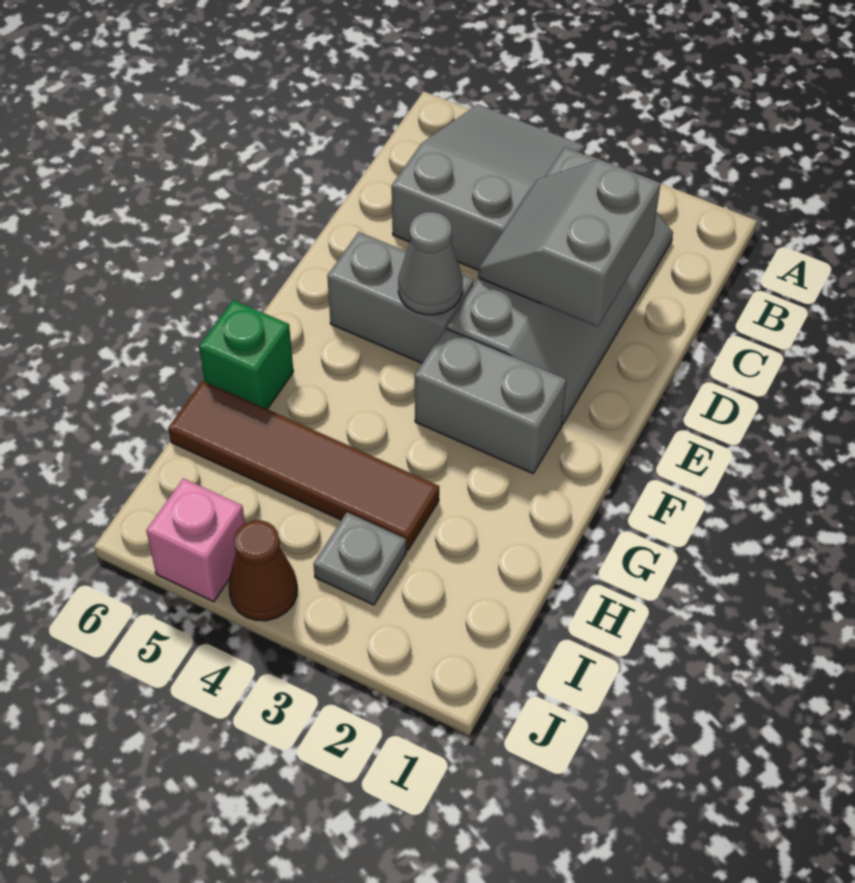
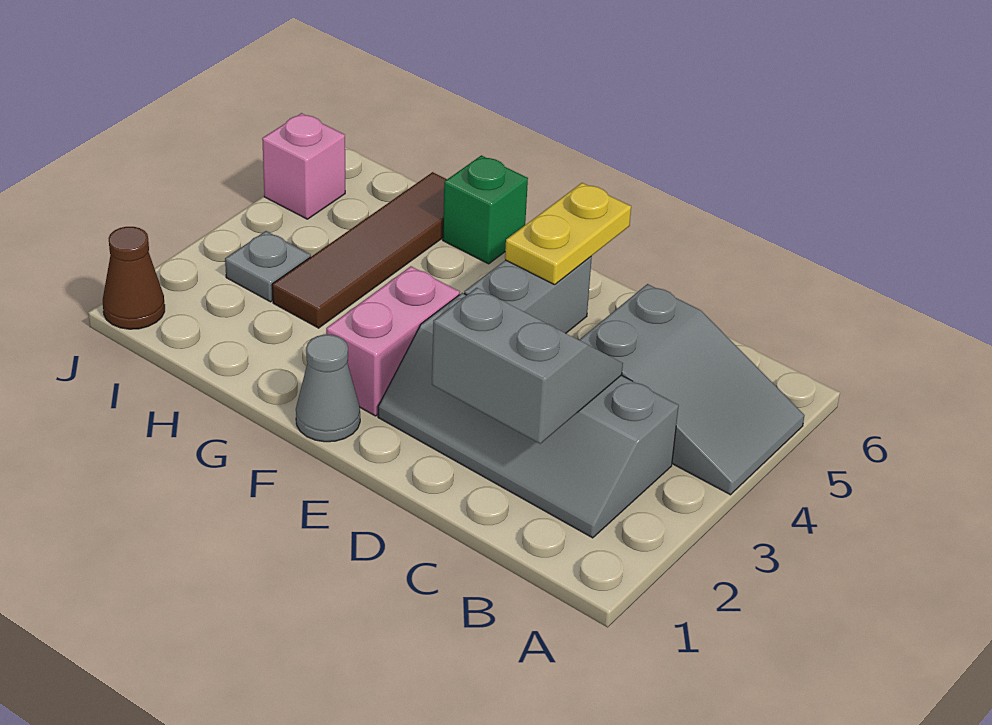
grey cone E4 level 2 -> grey cone F1 level 1
none -> yellow plate E5:E6 level 2
grey brick F2:F3 level 1 -> pink brick F2:F3 level 1
brown cone J4 level 1 -> brown cone J1 level 1

